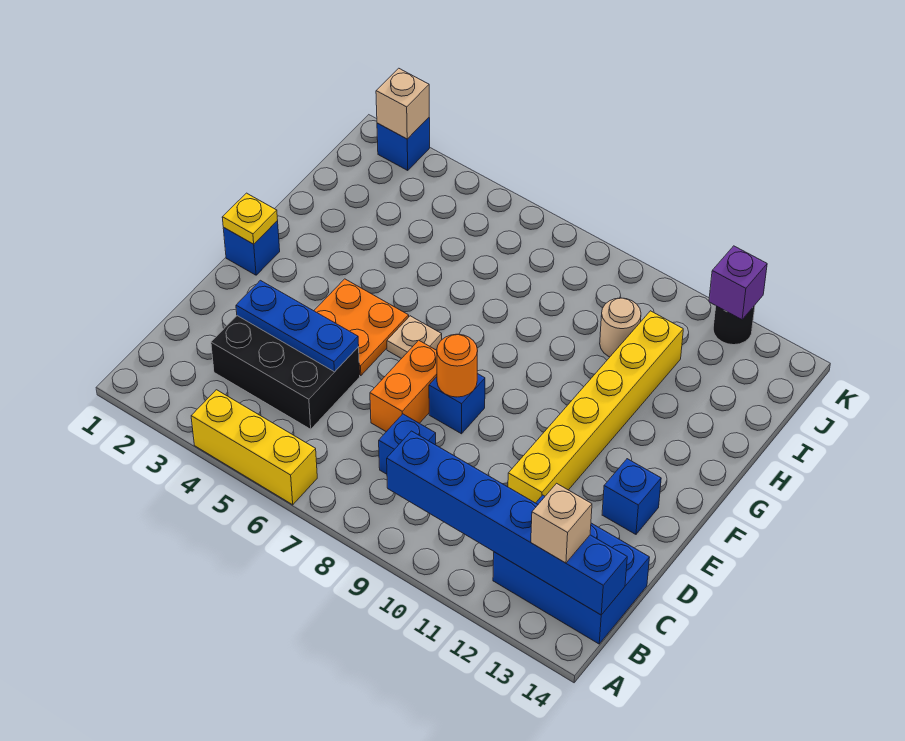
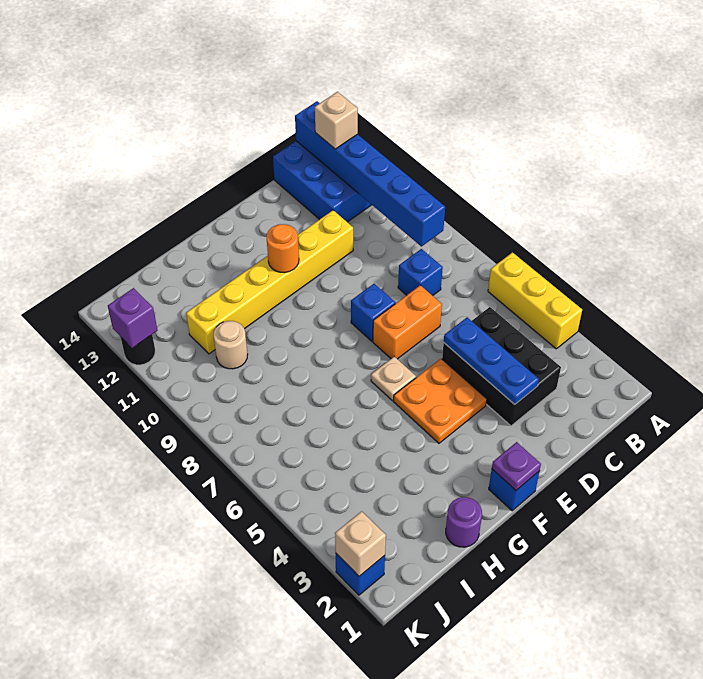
orange round brick E8 level 2 -> orange round brick F11 level 2
blue brick E13 level 1 -> none
yellow plate F1 level 2 -> purple plate F1 level 2
none -> purple round brick H1 level 1

